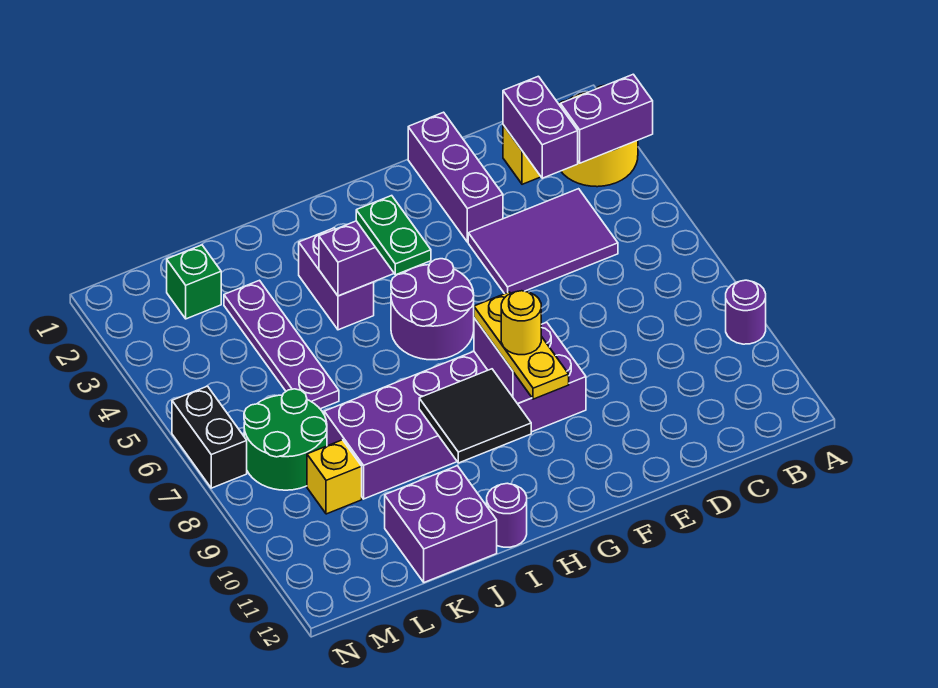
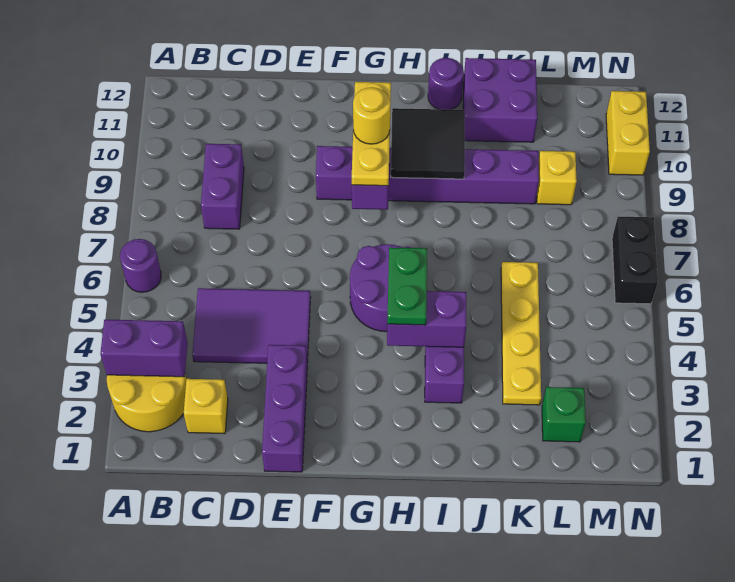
purple round brick A9 level 1 -> purple round brick A6 level 1
purple brick C2:C3 level 2 -> purple brick C8:C9 level 1
purple brick F8:K9 level 1 -> purple brick F9:K9 level 1
purple plate K3:K6 level 1 -> yellow plate K3:K6 level 1
green round brick L7:M8 level 1 -> none
none -> yellow brick N10:N11 level 1

